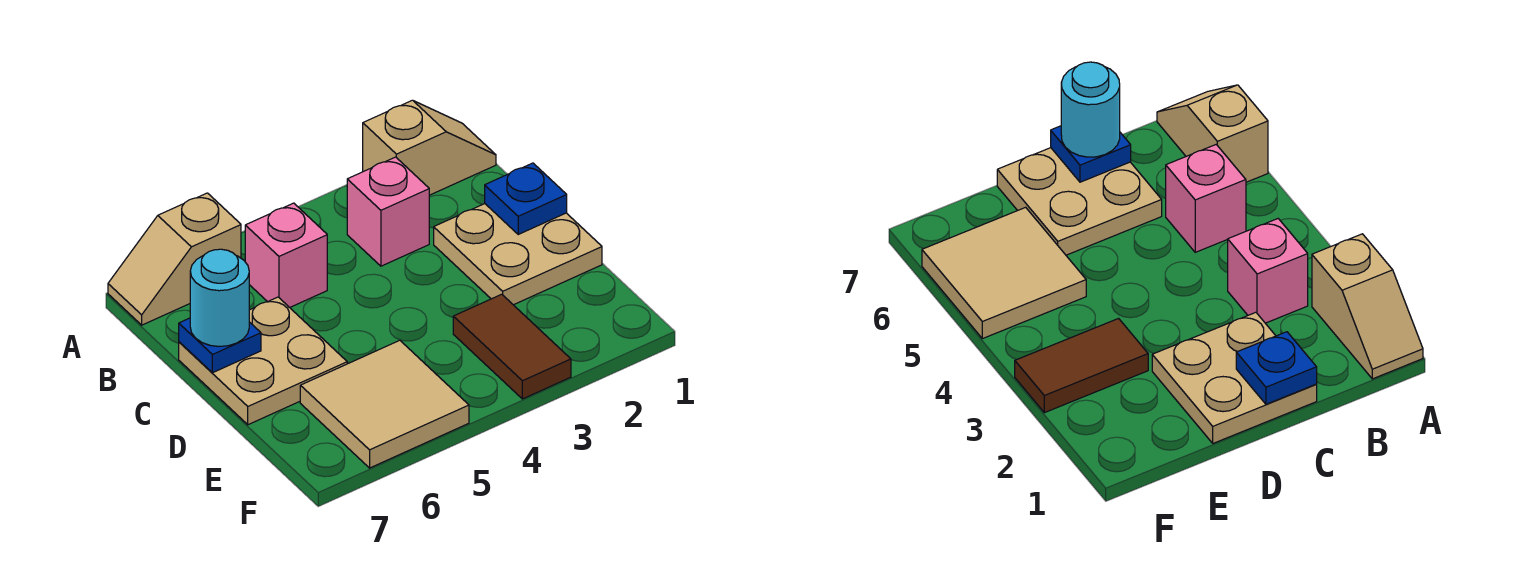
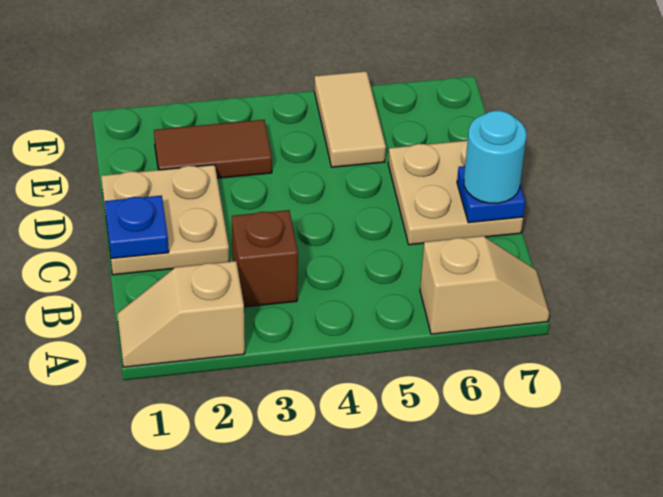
pink brick B3 level 1 -> brown brick B3 level 1
pink brick B5 level 1 -> none
brown tile E3:F3 level 1 -> brown tile E2:E3 level 1
tan tile E5:F6 level 1 -> tan tile E5:F5 level 1

